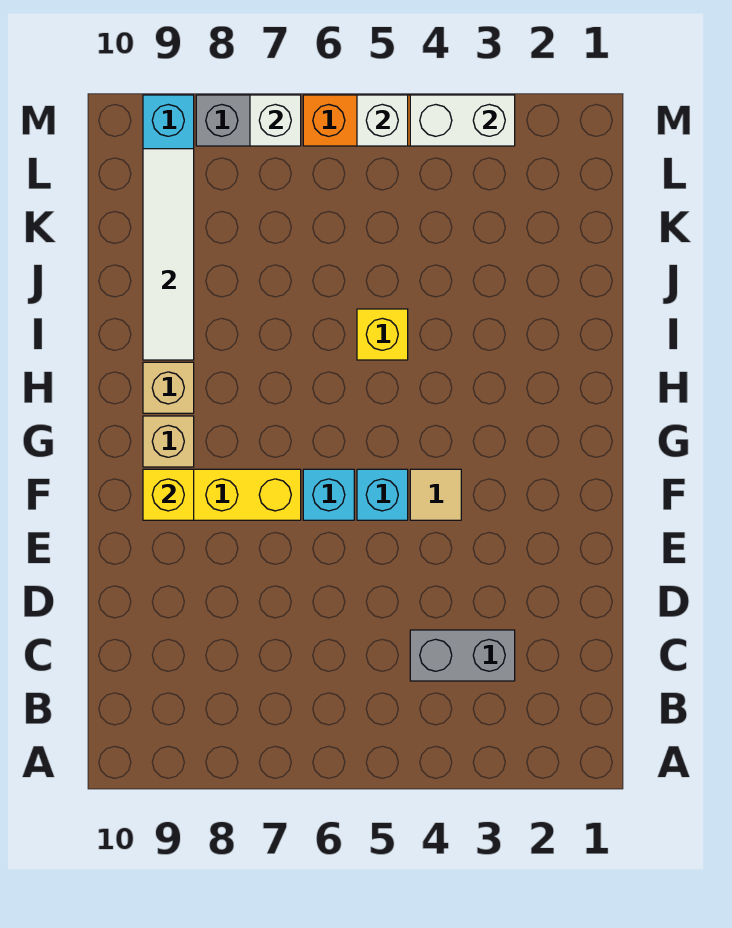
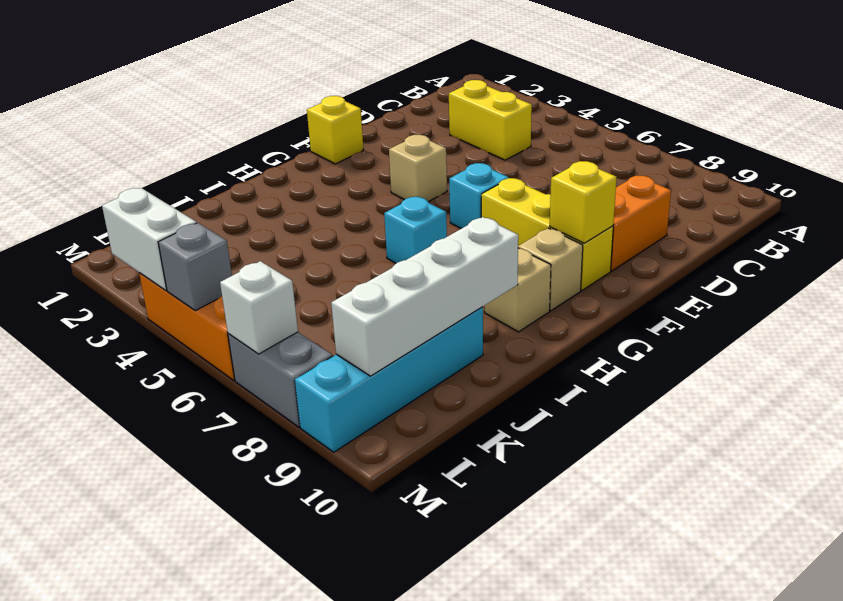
grey brick C3:C4 level 1 -> yellow brick C3:C4 level 1
none -> orange brick D9:E9 level 1
tan tile F4 level 1 -> tan brick F4 level 1
cyan brick F5 level 1 -> cyan brick H6 level 1
yellow brick I5 level 1 -> yellow brick F1 level 1
white tile I9:L9 level 2 -> white brick I9:L9 level 2
white brick M5 level 2 -> grey brick M5 level 2

